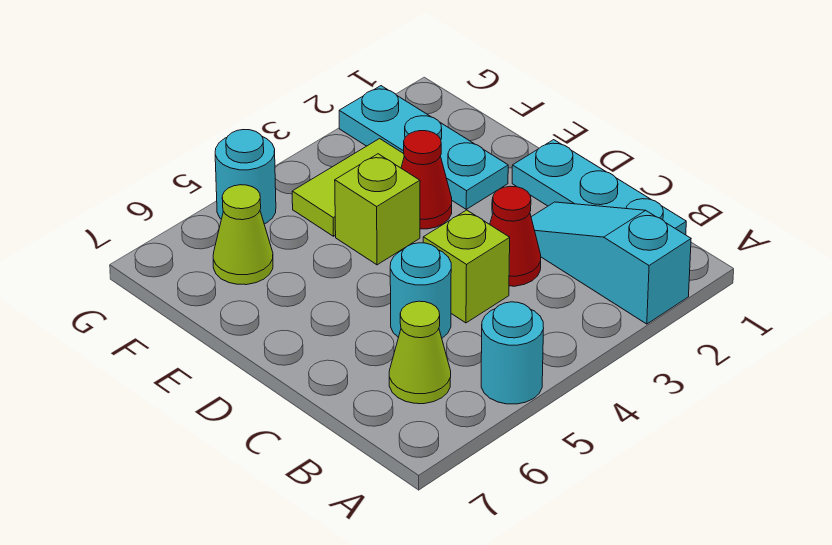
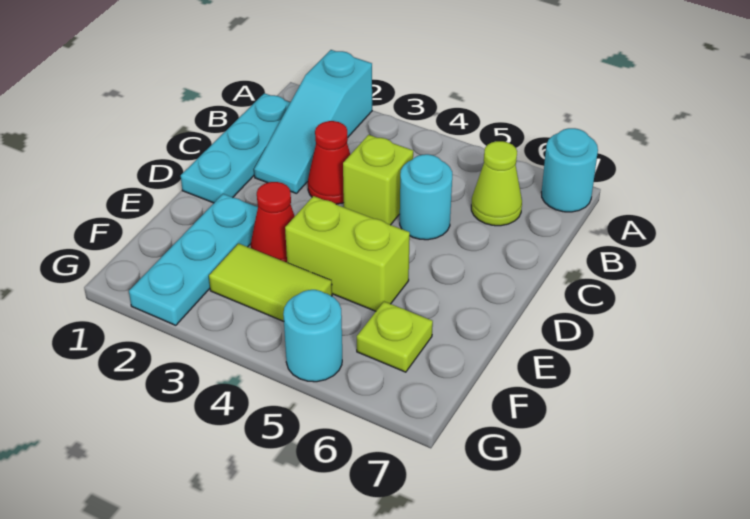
cyan round brick A5 level 1 -> cyan round brick A7 level 1
lime brick E4 level 1 -> lime brick E4:E5 level 1
lime cone F6 level 1 -> lime plate F6 level 1

